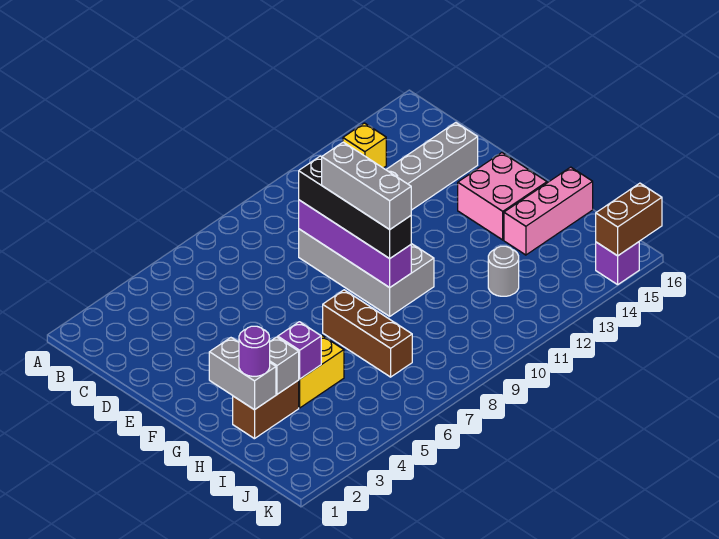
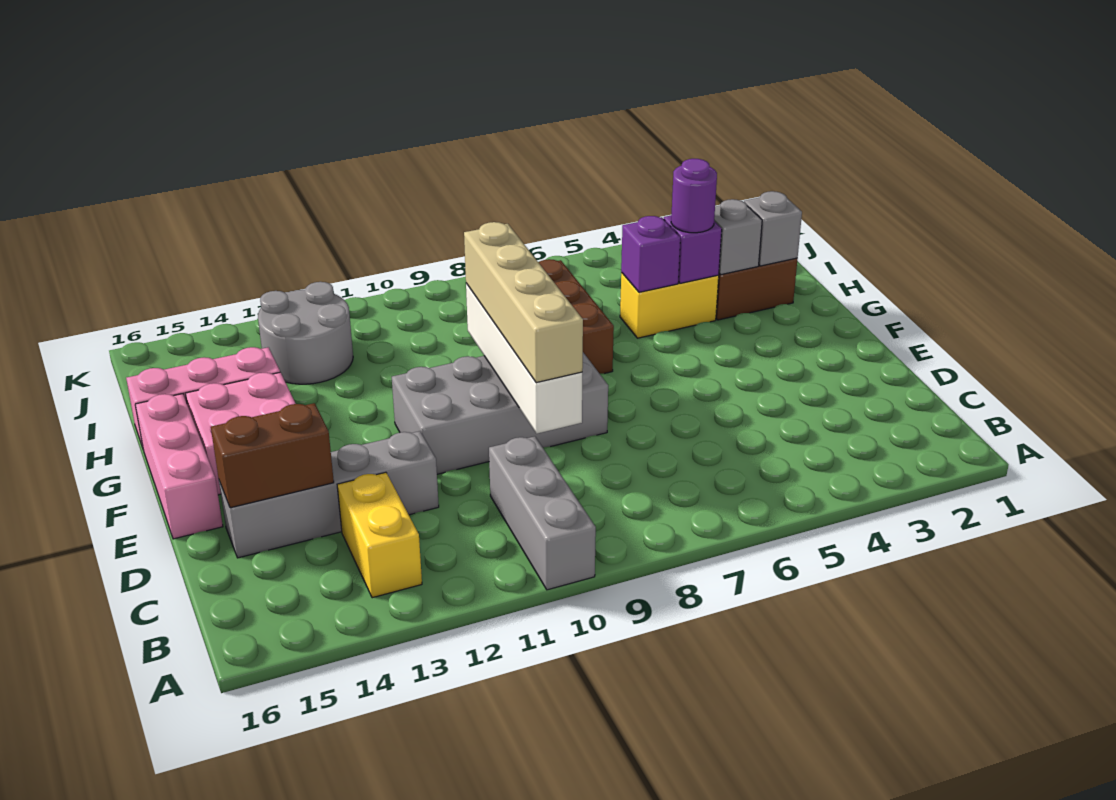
yellow brick B13 level 1 -> yellow brick B13:C13 level 1
grey brick D9:G10 level 1 -> grey brick E8:F11 level 1
purple brick D9:G9 level 2 -> white brick D9:G9 level 2
black brick D9:G9 level 3 -> tan brick D9:G9 level 3
grey brick E9:G9 level 4 -> grey brick A10:C10 level 1
none -> pink brick E16:G16 level 1
grey brick G2:H2 level 2 -> grey brick H2 level 2
purple round brick H2 level 3 -> purple round brick H4 level 3
grey round brick I12 level 1 -> grey round brick I12:J13 level 1
purple brick K15 level 1 -> purple brick H5 level 2
brown brick K15:K16 level 2 -> brown brick D14:D15 level 2

